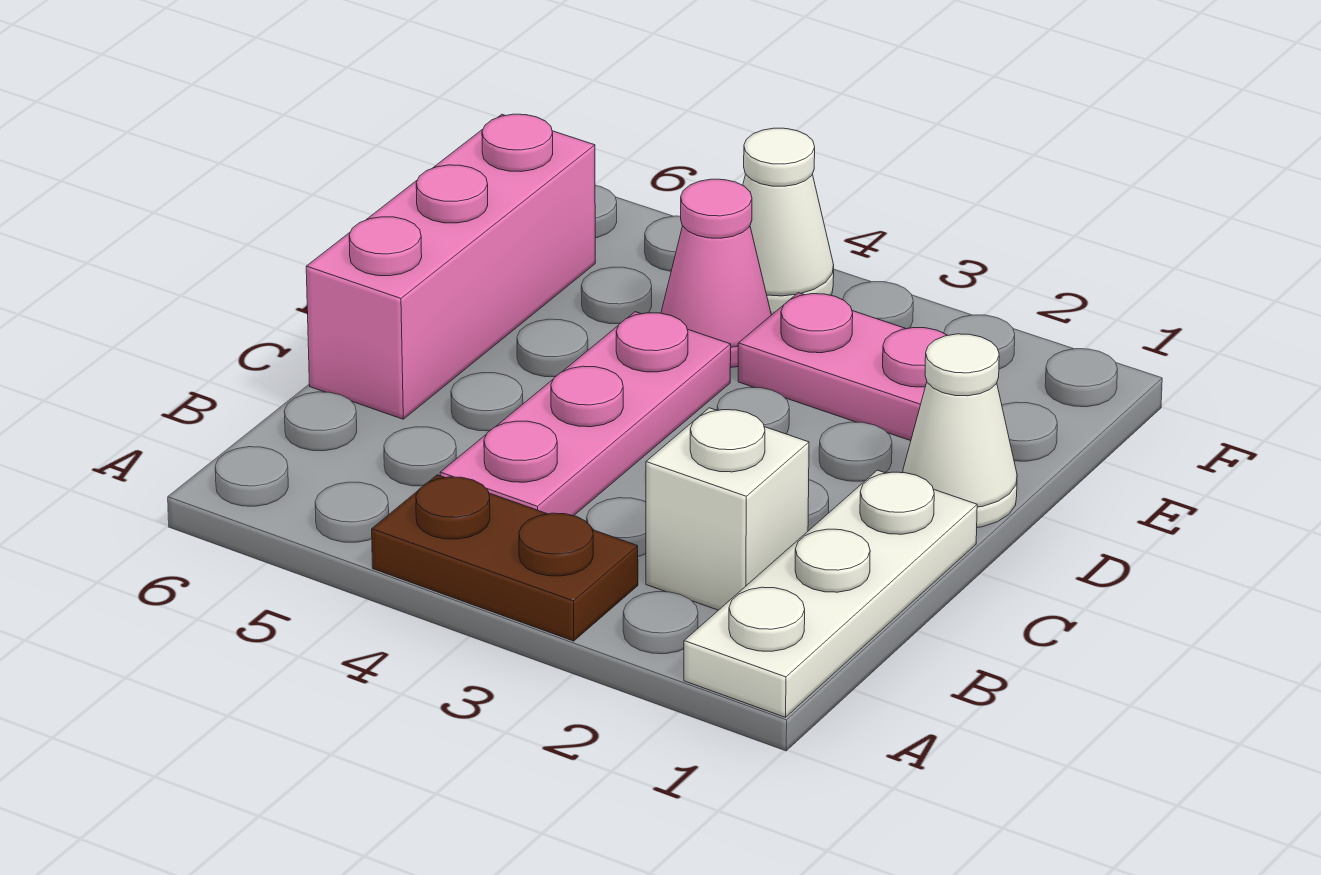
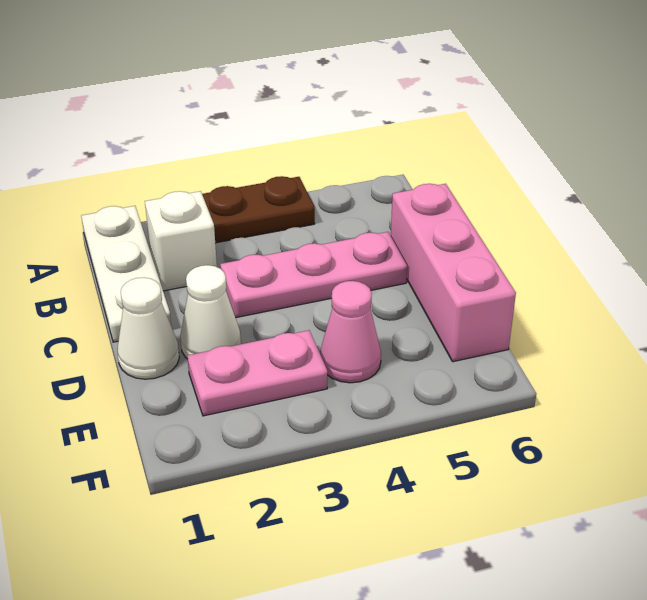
pink plate B4:D4 level 1 -> pink plate C3:C5 level 1
white cone F4 level 1 -> white cone D2 level 1

